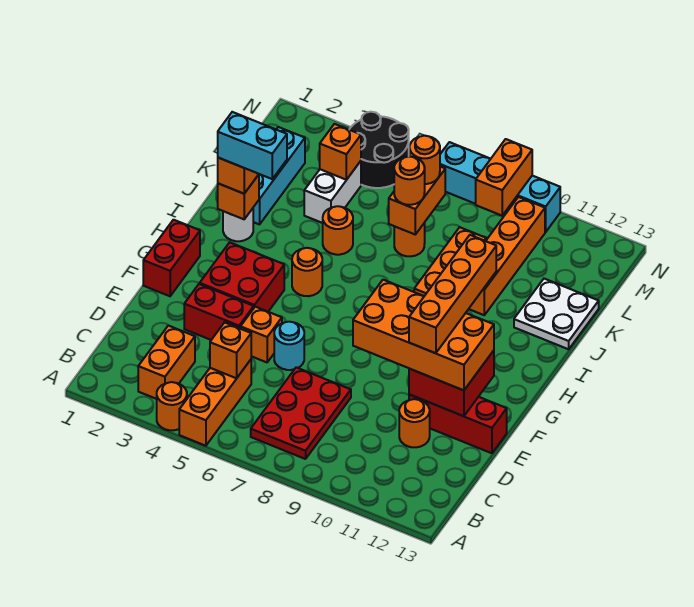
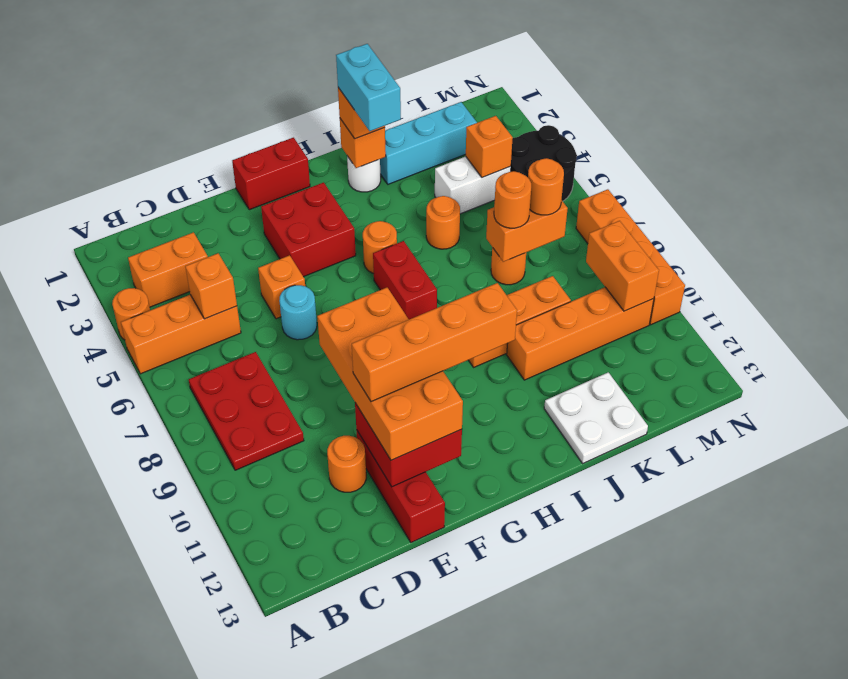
red plate B7:D8 level 1 -> red plate B7:C9 level 1
red brick E3:E4 level 1 -> red brick H6:H7 level 1
orange brick M9:N9 level 2 -> orange brick M9:M10 level 2
cyan brick N7:N10 level 1 -> orange brick N7:N10 level 1

